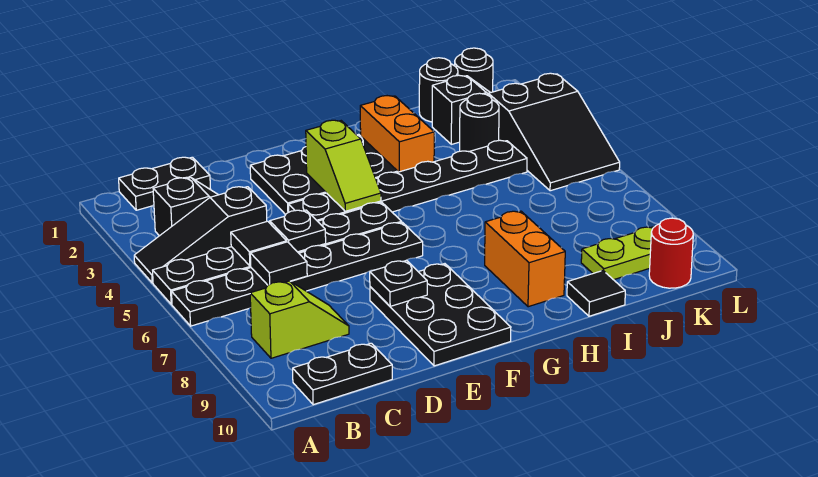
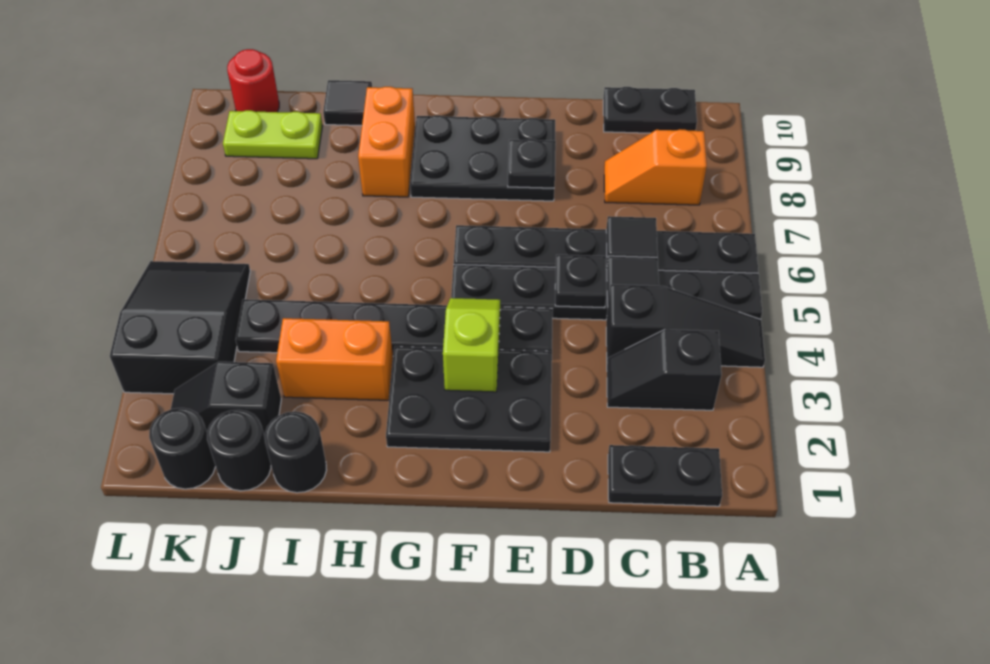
lime slope B8:C8 level 1 top B -> orange slope B8:C8 level 1 top B
black plate E8:F10 level 1 -> black plate E8:G9 level 1
orange brick H2:H3 level 1 -> orange brick H3:I3 level 1
black round brick J3 level 1 -> black round brick I1 level 1

